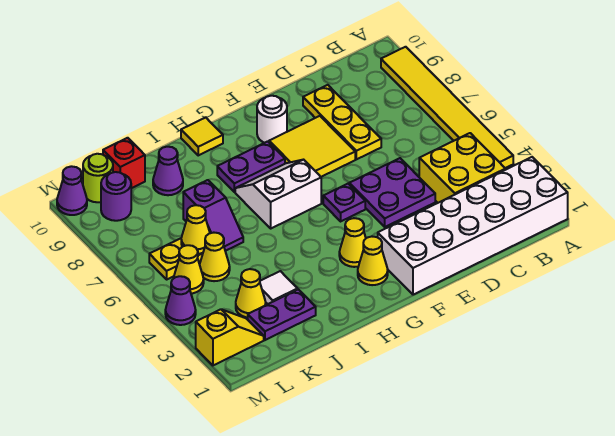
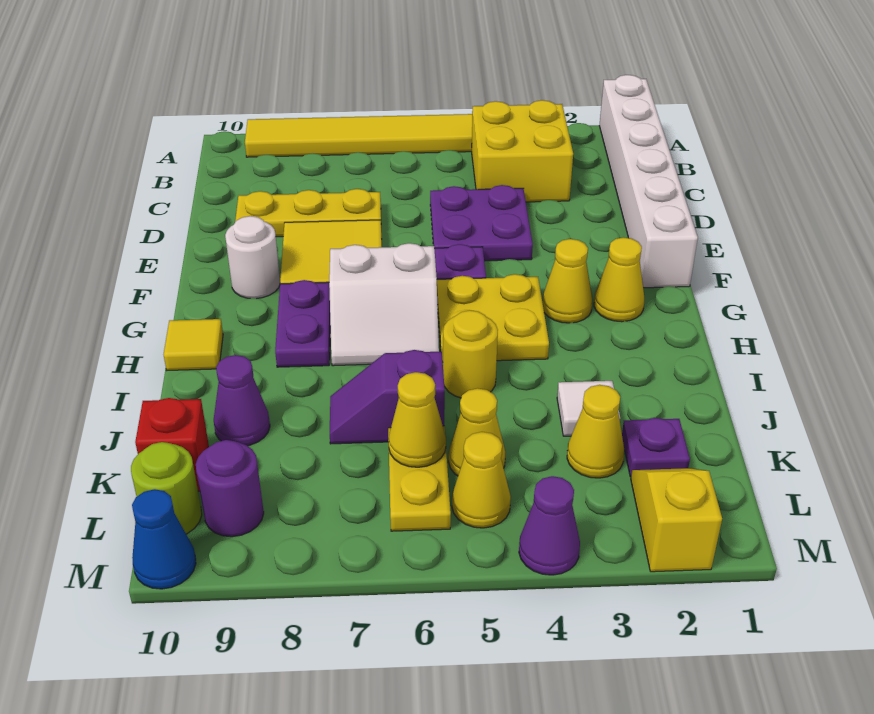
white brick A1:F2 level 1 -> white brick A1:F1 level 1
none -> yellow plate G4:H5 level 1
white slope G6:H7 level 1 top 6 -> white slope G6:H7 level 1 top G
none -> yellow round brick I5 level 1
purple plate J2:K2 level 1 -> purple plate K2 level 1
purple slope J6:J7 level 1 top 7 -> purple slope J6:J7 level 1 top 6
purple cone M10 level 1 -> blue cone M10 level 1

